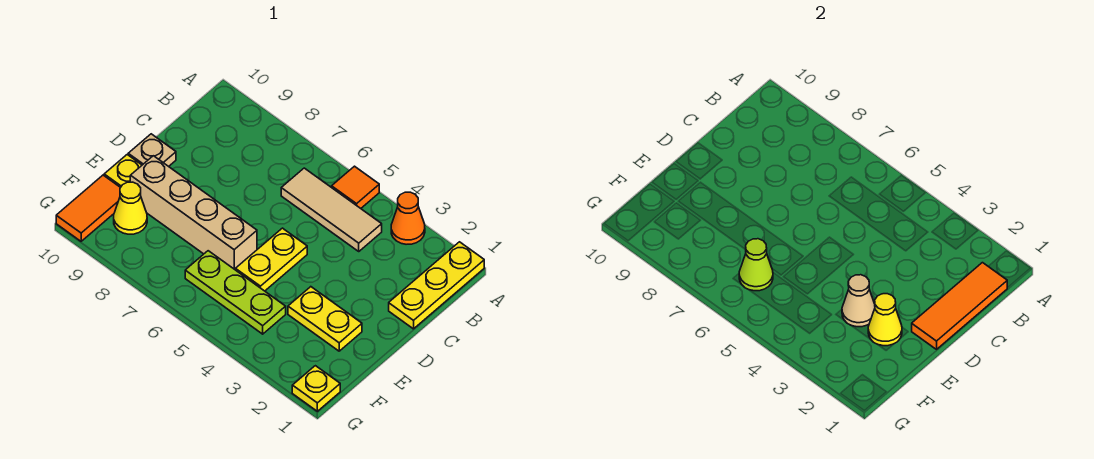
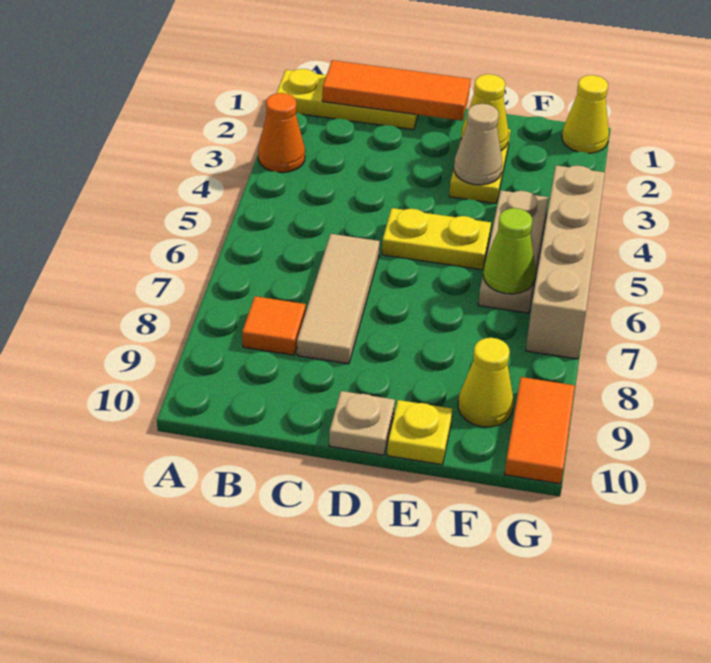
orange tile A5 level 1 -> orange tile B8 level 1
tan tile B4:B6 level 1 -> tan tile C6:C8 level 1
tan brick E6:E9 level 1 -> tan brick G4:G7 level 1
lime plate F4:F6 level 1 -> tan plate F4:F6 level 1
orange tile F10:G10 level 1 -> orange tile G9:G10 level 1
yellow plate G1 level 1 -> yellow cone G1 level 1

